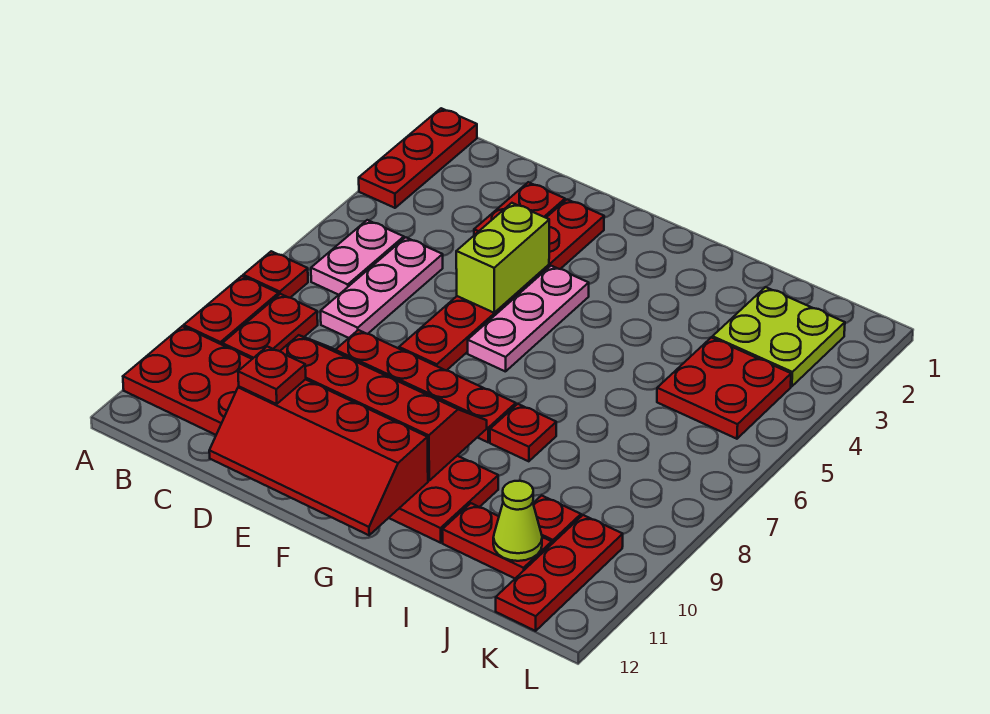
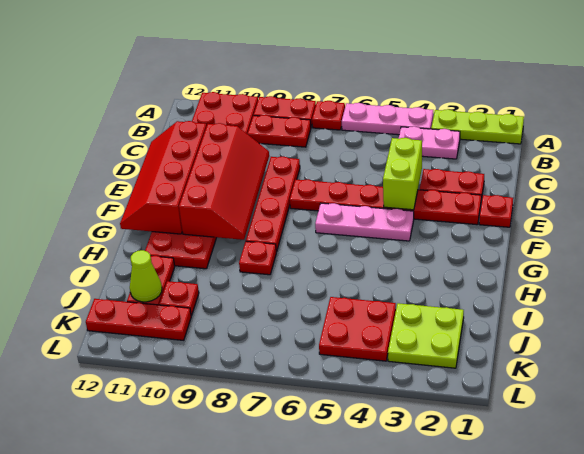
red plate A1:A3 level 1 -> lime plate A1:A3 level 1
pink plate B5:B6 level 1 -> pink plate B3:B4 level 1
pink plate C5:C7 level 1 -> pink plate A4:A6 level 1
red plate D11 level 3 -> red plate E1 level 1
lime brick E4:E5 level 2 -> lime brick D4:E4 level 2

